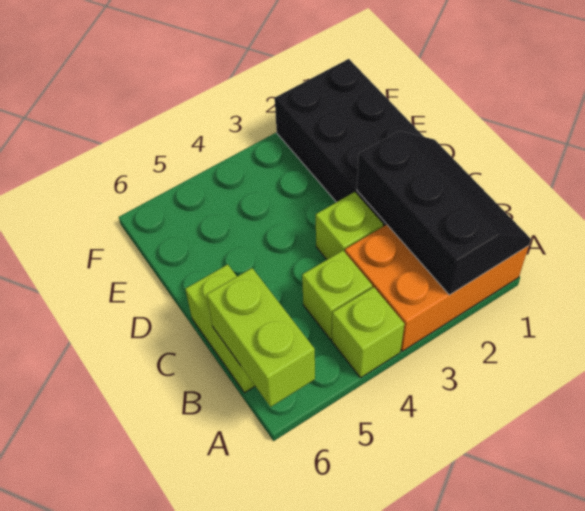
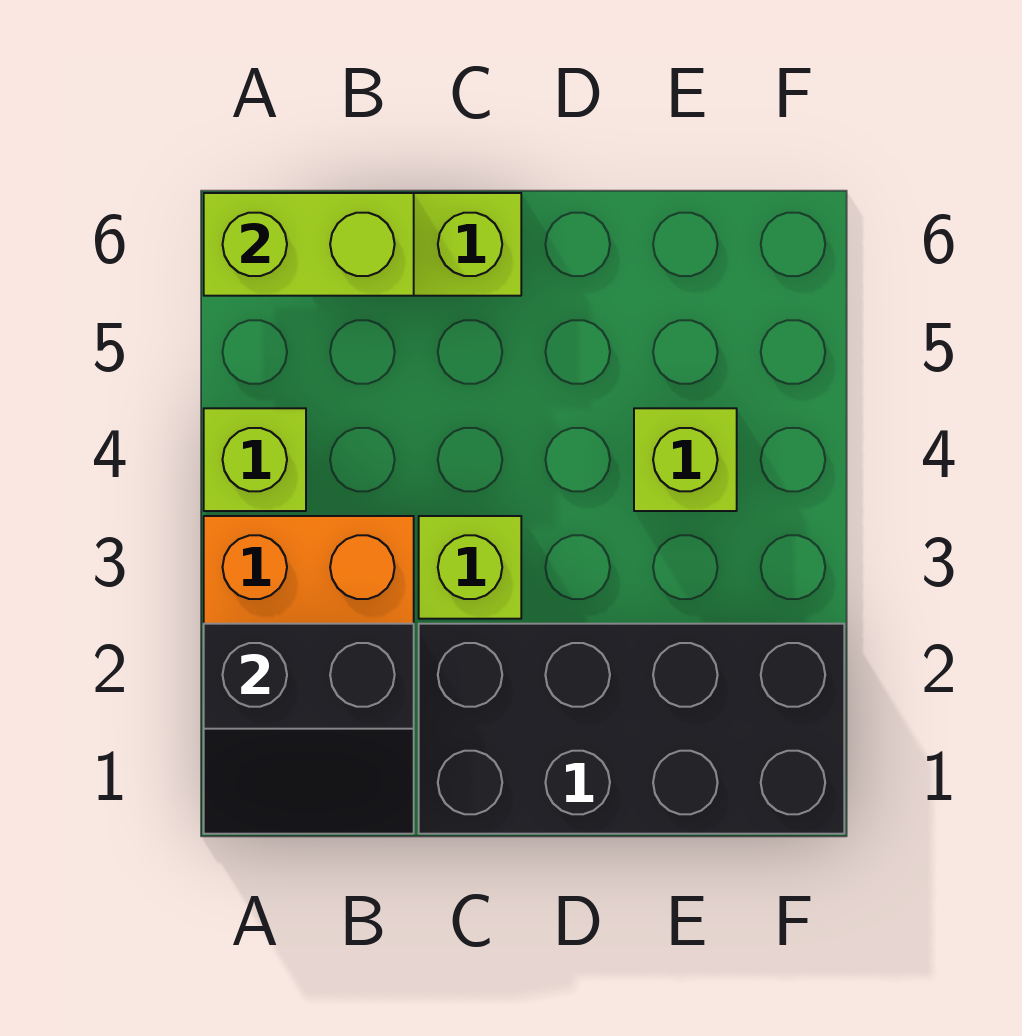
black slope A1:C2 level 2 top 2 -> black slope A1:B2 level 2 top 2
lime brick B4 level 1 -> lime brick E4 level 1

